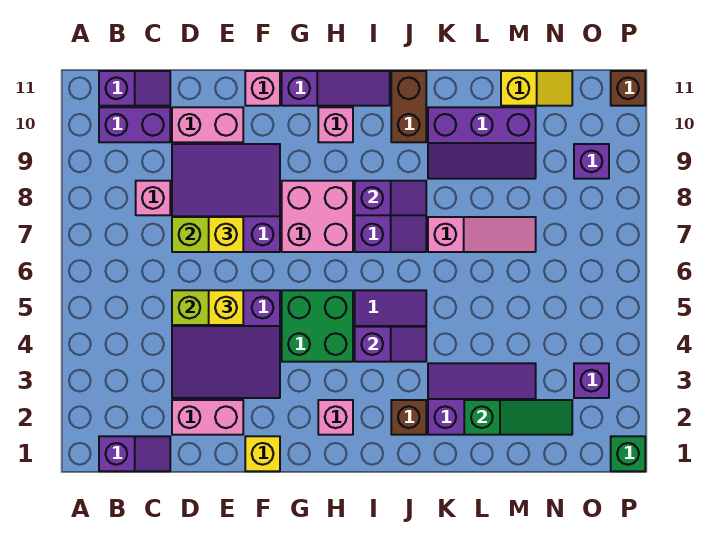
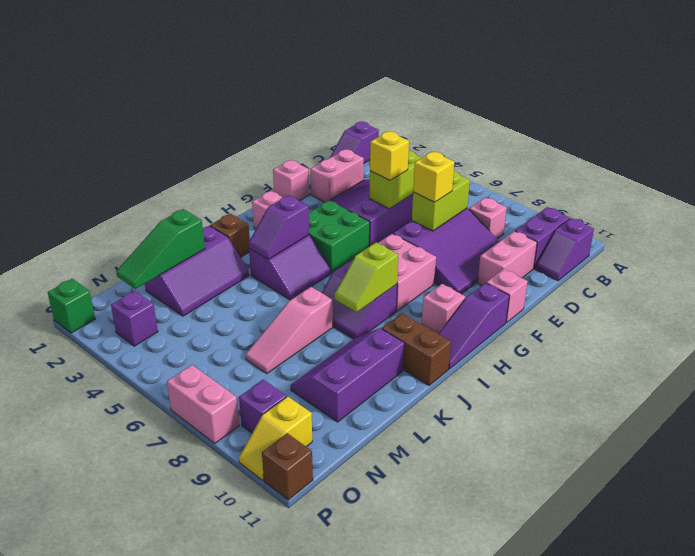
yellow brick F1 level 1 -> pink brick F1 level 1
purple slope I8:J8 level 2 top I -> lime slope I8:J8 level 2 top I
yellow slope M11:N11 level 1 top M -> yellow slope O10:P10 level 1 top O
none -> pink brick P7:P8 level 1

